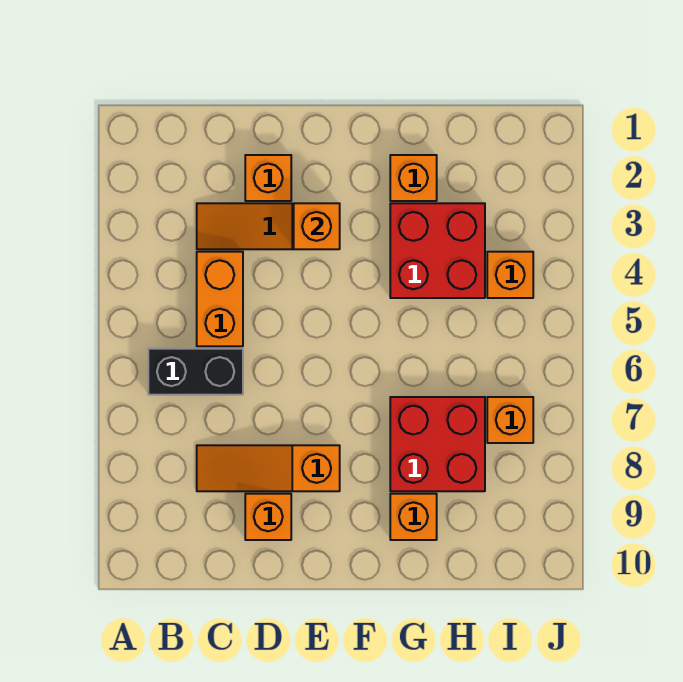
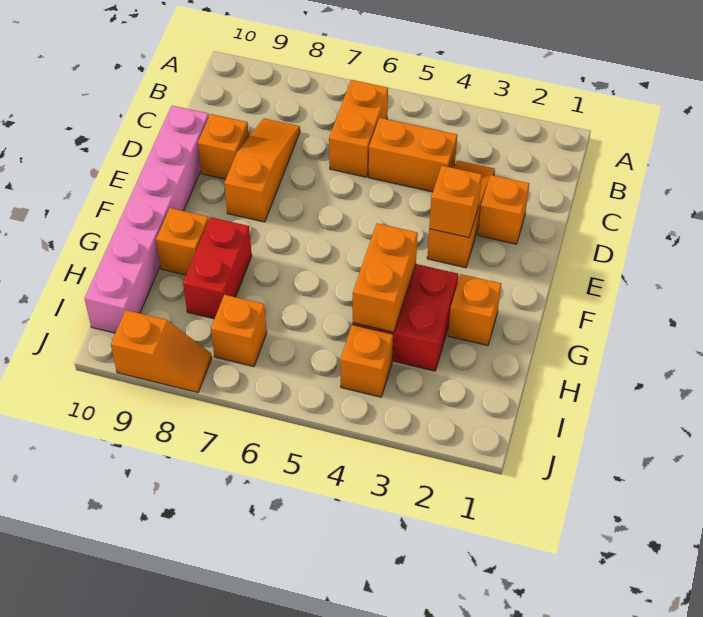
black brick B6:C6 level 1 -> orange brick B6:C6 level 1
none -> pink brick D10:I10 level 1
none -> orange brick G4:H4 level 2
red brick G7:H8 level 1 -> red brick G8:H8 level 1
none -> orange slope J8:J9 level 1 top 9

